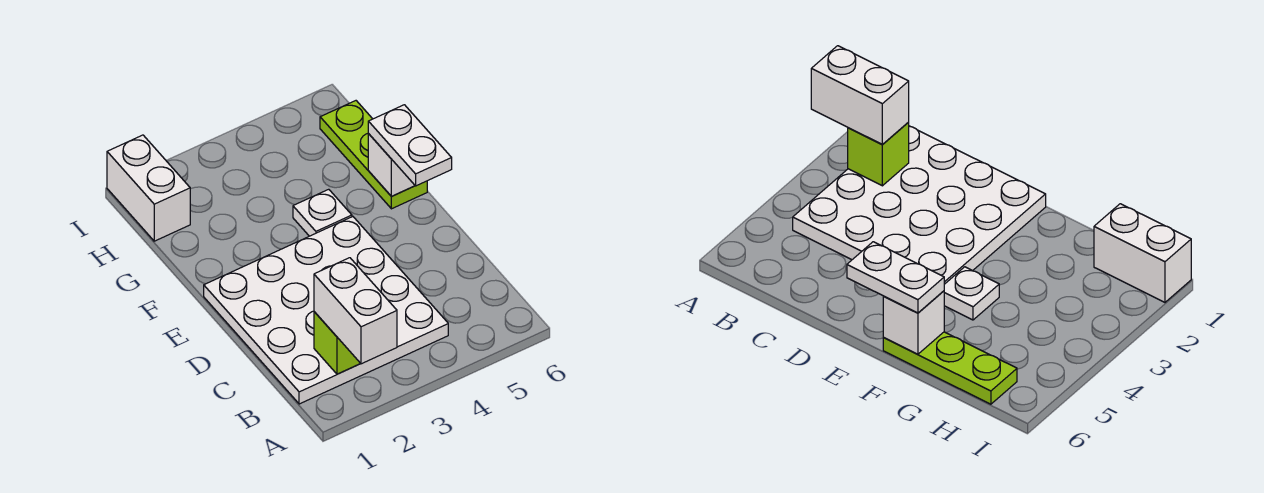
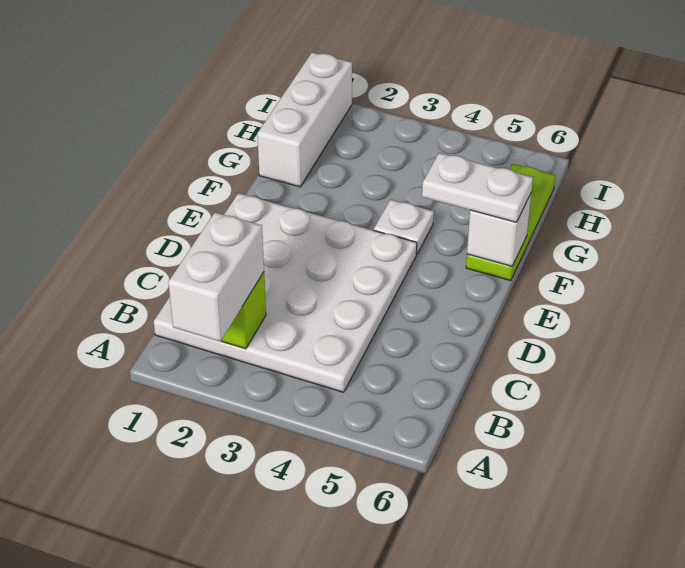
white plate E6:F6 level 3 -> white plate F5:F6 level 3
white brick H1:I1 level 1 -> white brick G1:I1 level 1

